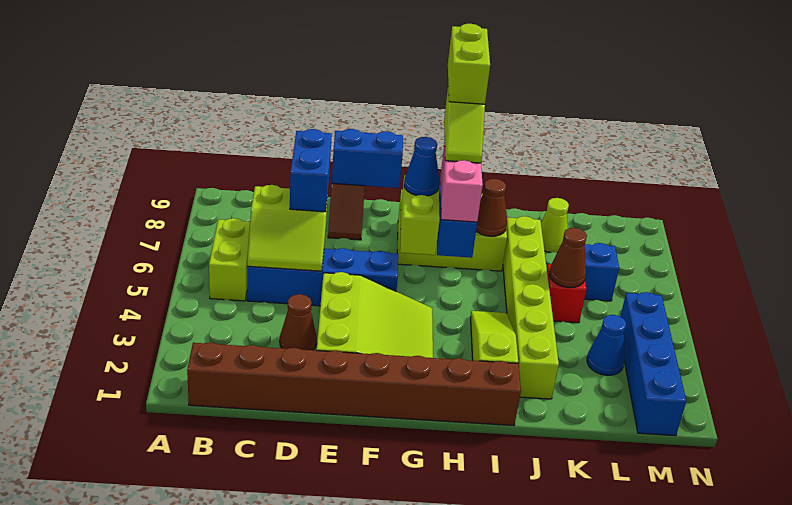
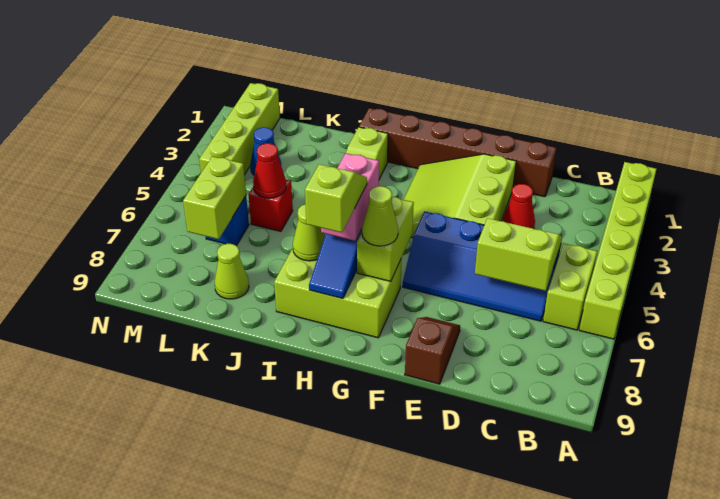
brown brick B1:I1 level 1 -> brown brick D1:I1 level 1
brown cone D3 level 1 -> red cone D3 level 1
blue brick D6:D7 level 3 -> none
blue brick E9:F9 level 2 -> none
blue cone G7 level 3 -> lime cone G7 level 3
lime brick H8:H9 level 5 -> lime brick L6:L7 level 2
brown cone I7 level 2 -> lime cone I7 level 2
lime brick J2:J7 level 1 -> lime brick A1:A6 level 1
brown cone K5 level 2 -> red cone K5 level 2
blue brick M1:M4 level 1 -> lime brick M1:M4 level 1

